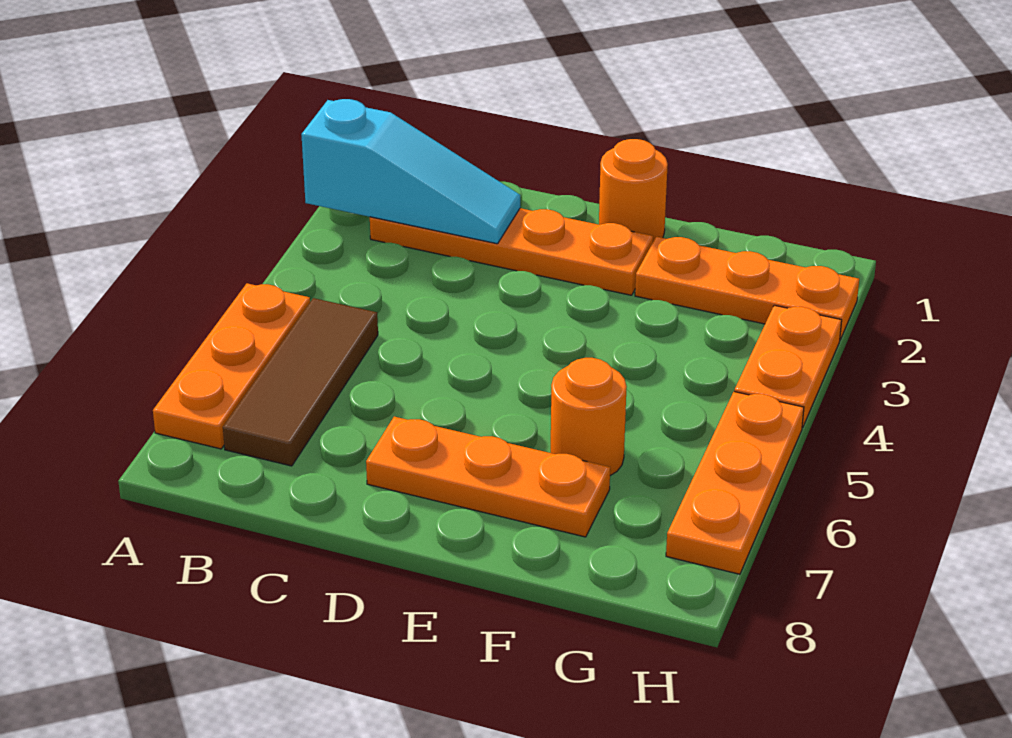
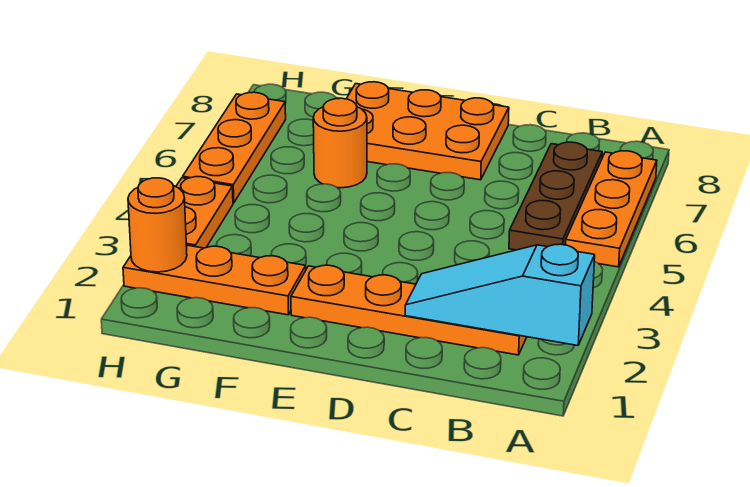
brown tile B5:B7 level 1 -> brown plate B5:B7 level 1
orange plate D7:F7 level 1 -> orange plate D7:F8 level 1
orange round brick E1 level 1 -> orange round brick H2 level 2

